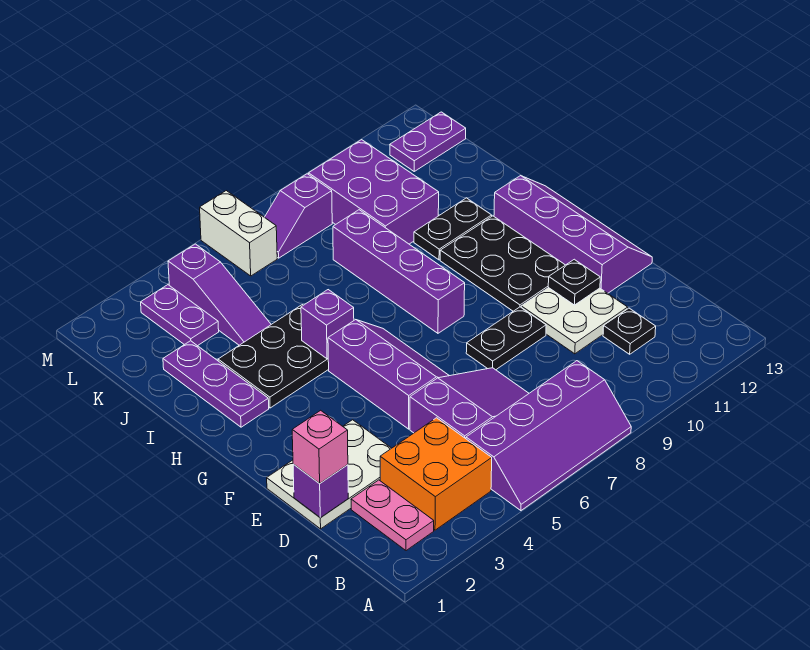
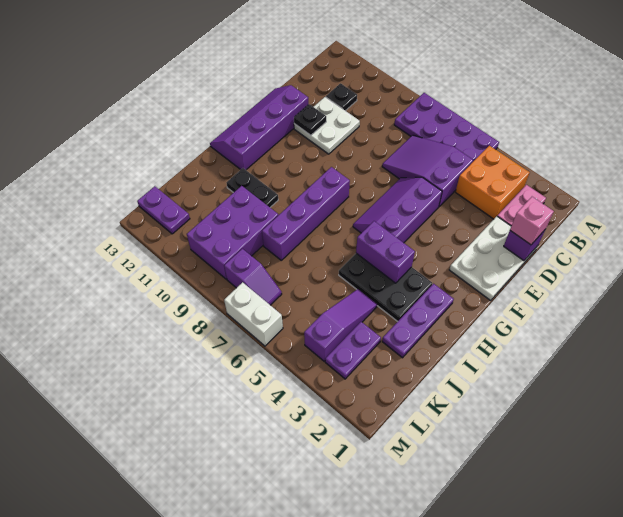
purple slope A5:B8 level 1 top B -> purple plate A5:B8 level 1
white plate D1:E3 level 1 -> white plate D1:F2 level 1
black plate E8:E9 level 1 -> none
black plate F10:H11 level 1 -> none
purple brick H5 level 2 -> purple brick H4:H5 level 2
white brick L6:M6 level 1 -> white brick M6:M7 level 1

